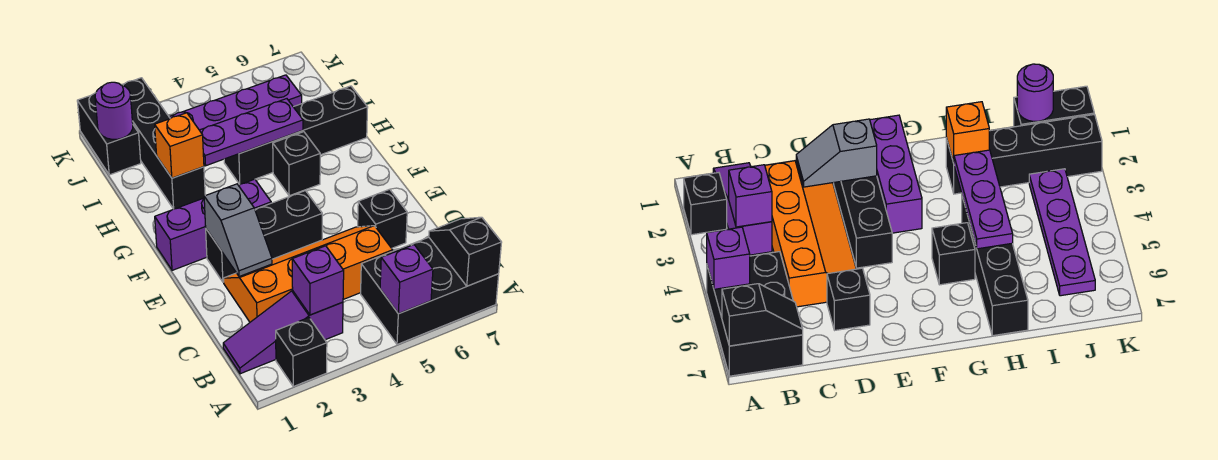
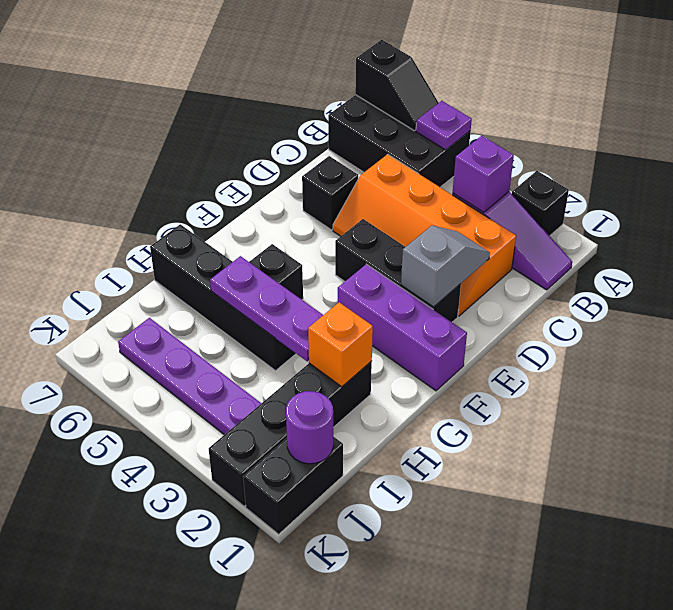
purple brick A5 level 2 -> purple plate A5 level 2
black slope A7:B7 level 2 top A -> black slope A6:A7 level 2 top 7

